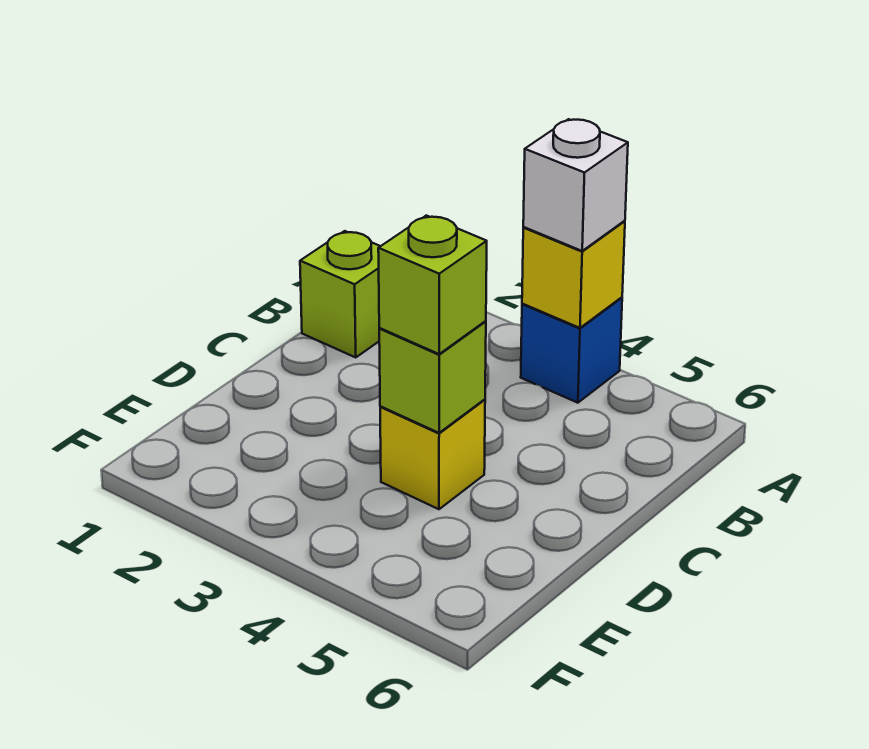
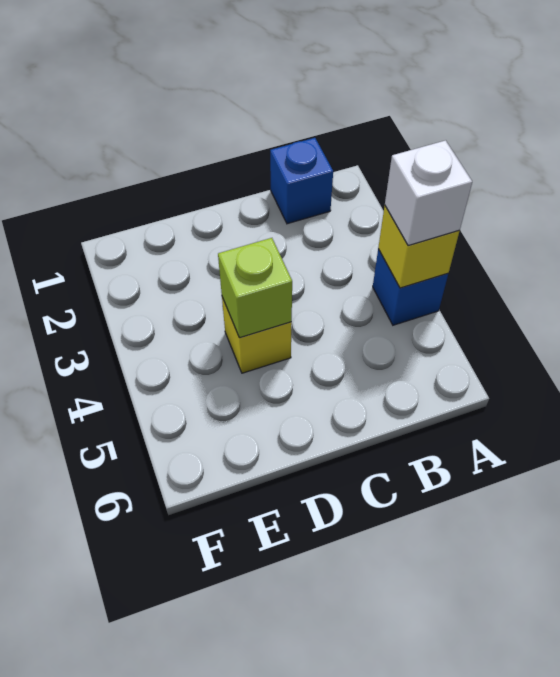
lime brick B1 level 1 -> blue brick B1 level 1
lime brick D4 level 3 -> none

